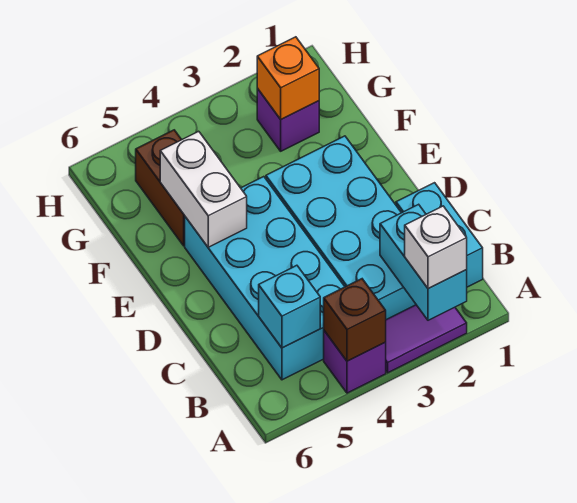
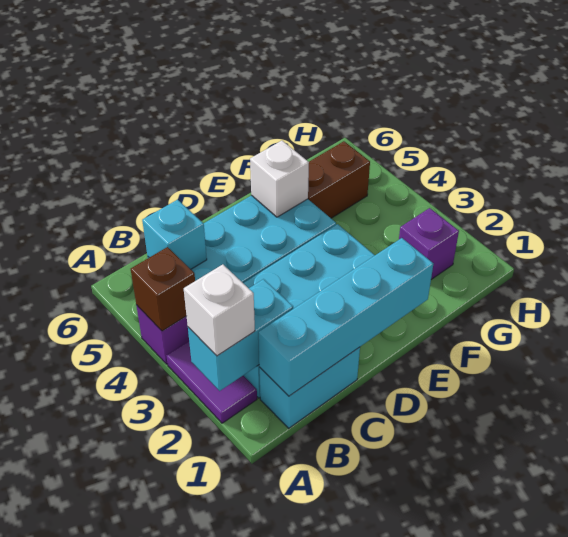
none -> cyan brick B1:E1 level 2
white brick E5:F5 level 2 -> white brick E5 level 2
orange brick G2 level 2 -> none

